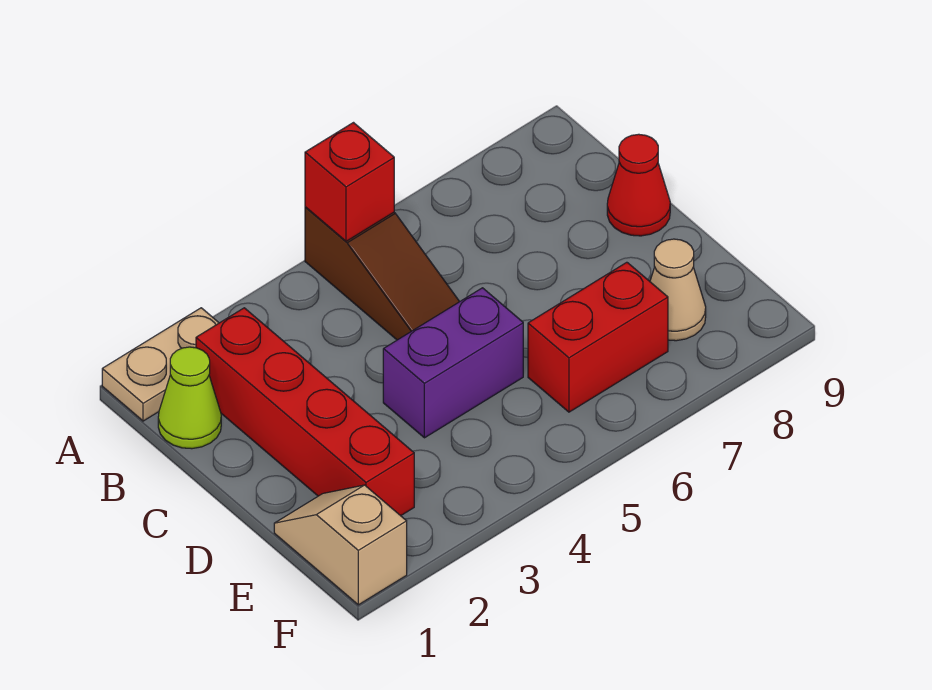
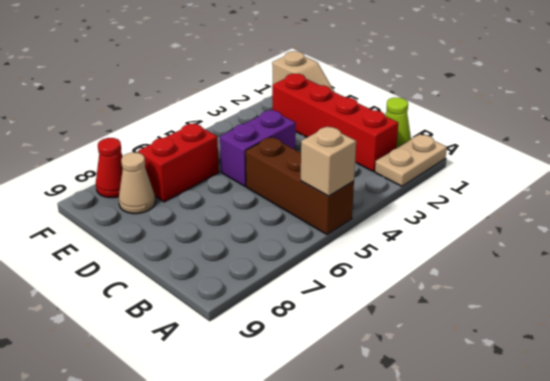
brown slope A5:C5 level 1 top A -> brown brick A5:C5 level 1
red brick A5 level 2 -> tan brick A5 level 2
red cone C9 level 1 -> red cone F8 level 1

